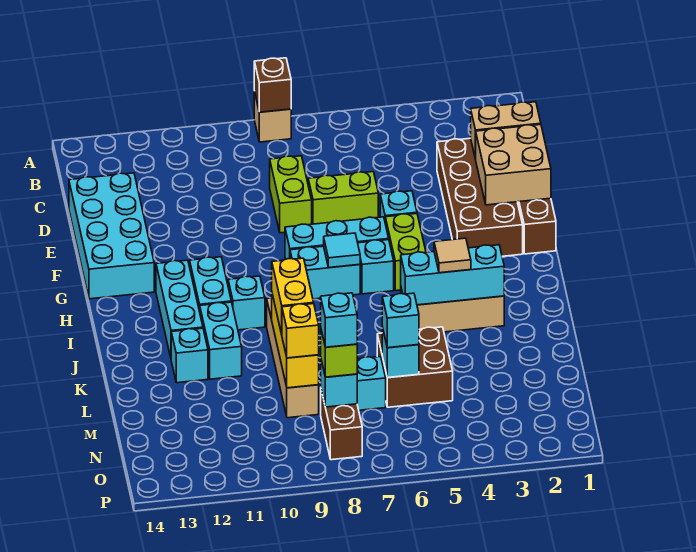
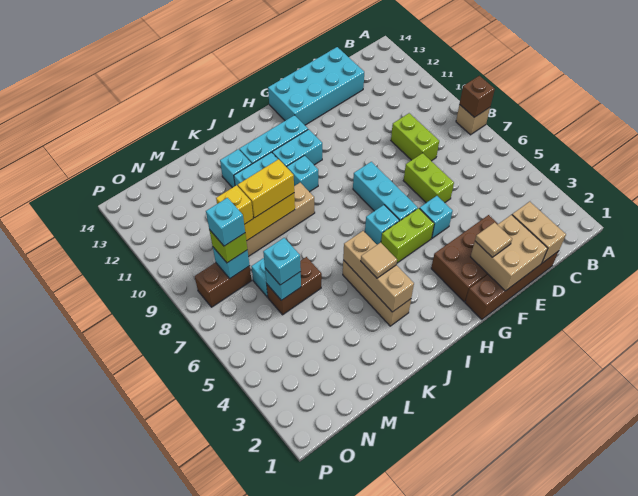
brown brick D2:G3 level 1 -> brown brick E2:G3 level 1
lime brick D8:E8 level 1 -> lime brick D8:D9 level 1
none -> tan tile F2 level 3
cyan brick H7:H8 level 1 -> none
cyan tile H7 level 2 -> none
cyan brick J3:J5 level 2 -> tan brick J3:J5 level 2
brown brick L5:M6 level 1 -> brown brick L6:M6 level 1

